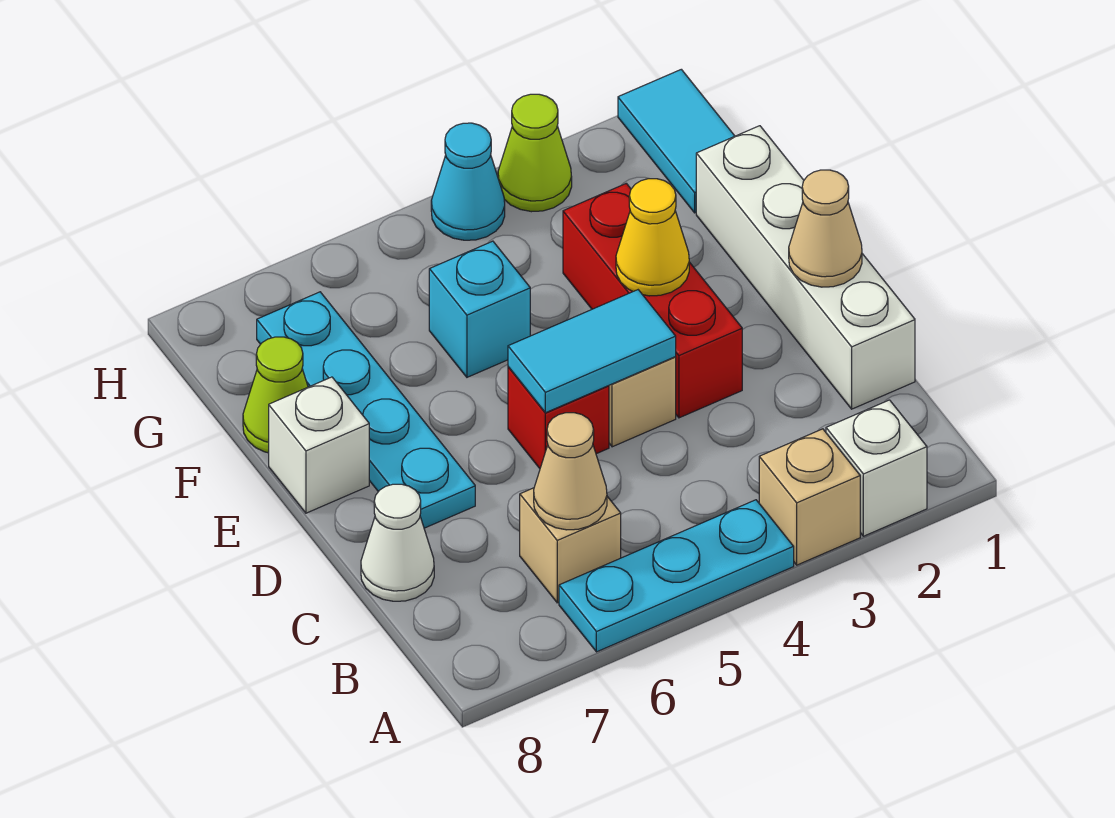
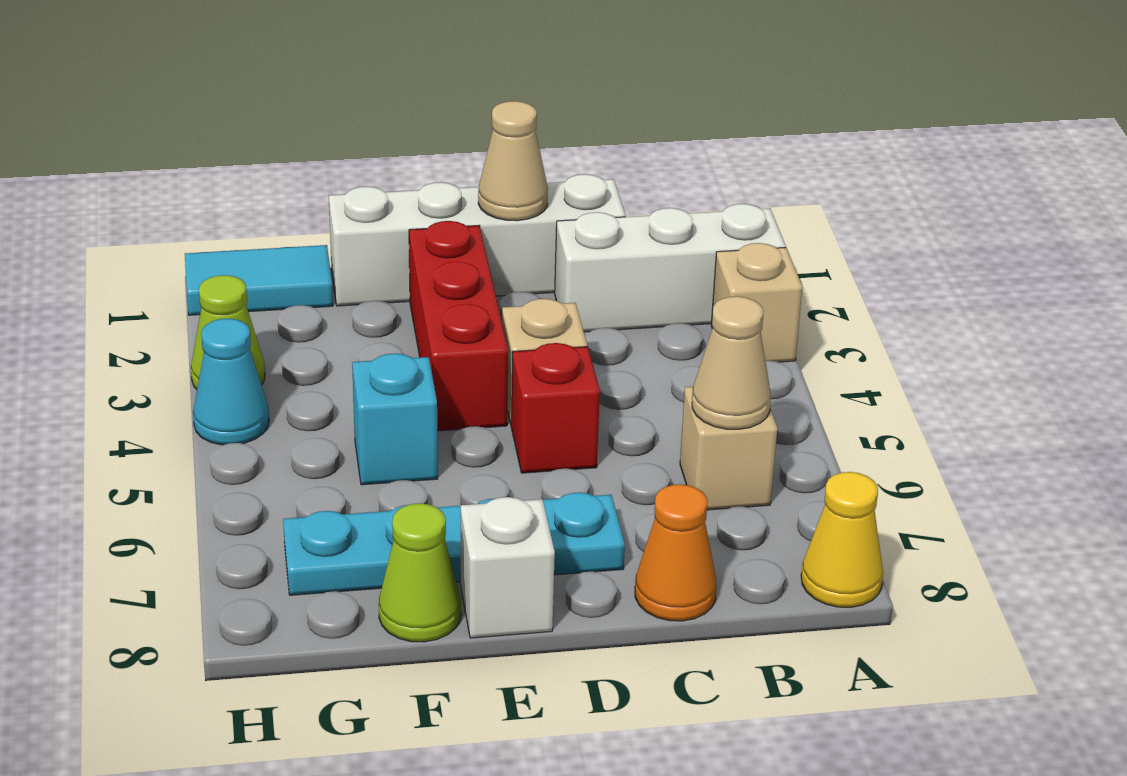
white brick A2 level 1 -> white brick A2:C2 level 1
cyan plate A4:A6 level 1 -> none
white cone C8 level 1 -> orange cone C8 level 1
red brick D3:F3 level 1 -> red brick E2:E4 level 1
cyan tile D4:D5 level 2 -> none
yellow cone E3 level 2 -> yellow cone A8 level 1

